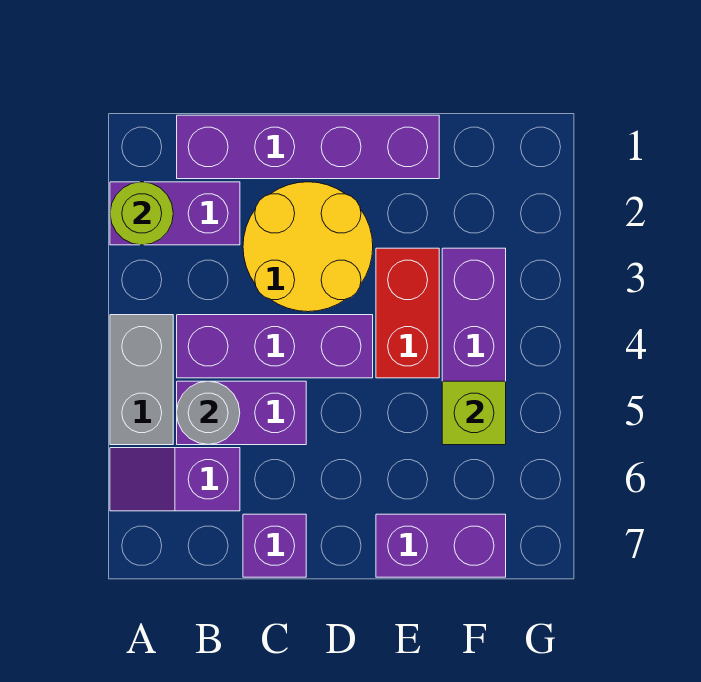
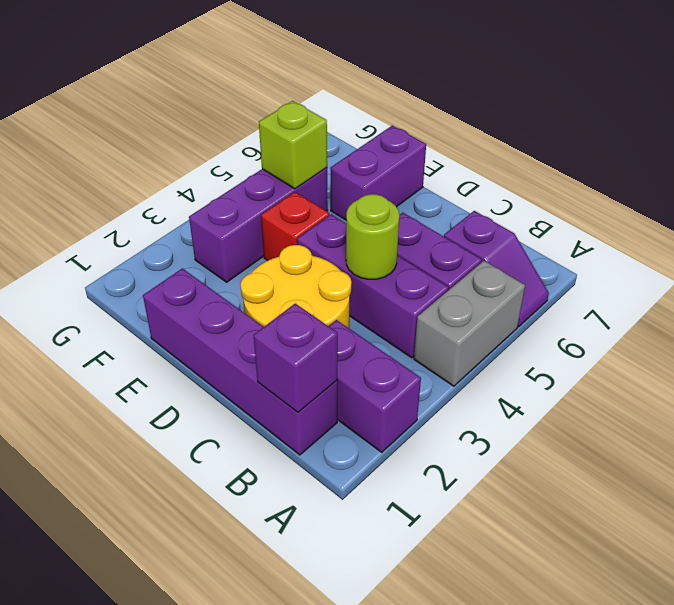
lime round brick A2 level 2 -> lime round brick C4 level 2
grey round brick B5 level 2 -> none
purple brick C7 level 1 -> purple brick B1 level 2
red brick E3:E4 level 1 -> red brick E4 level 1
purple brick E7:F7 level 1 -> purple brick E6:E7 level 1

